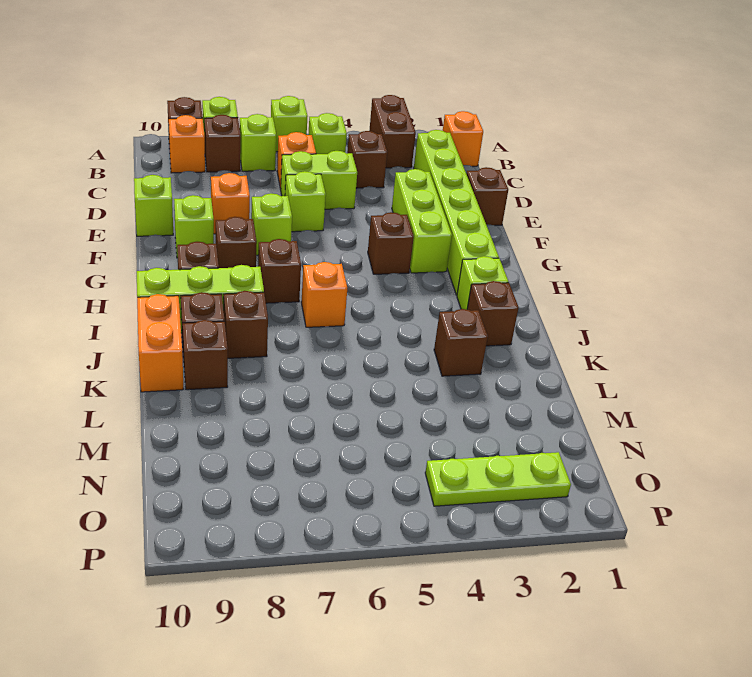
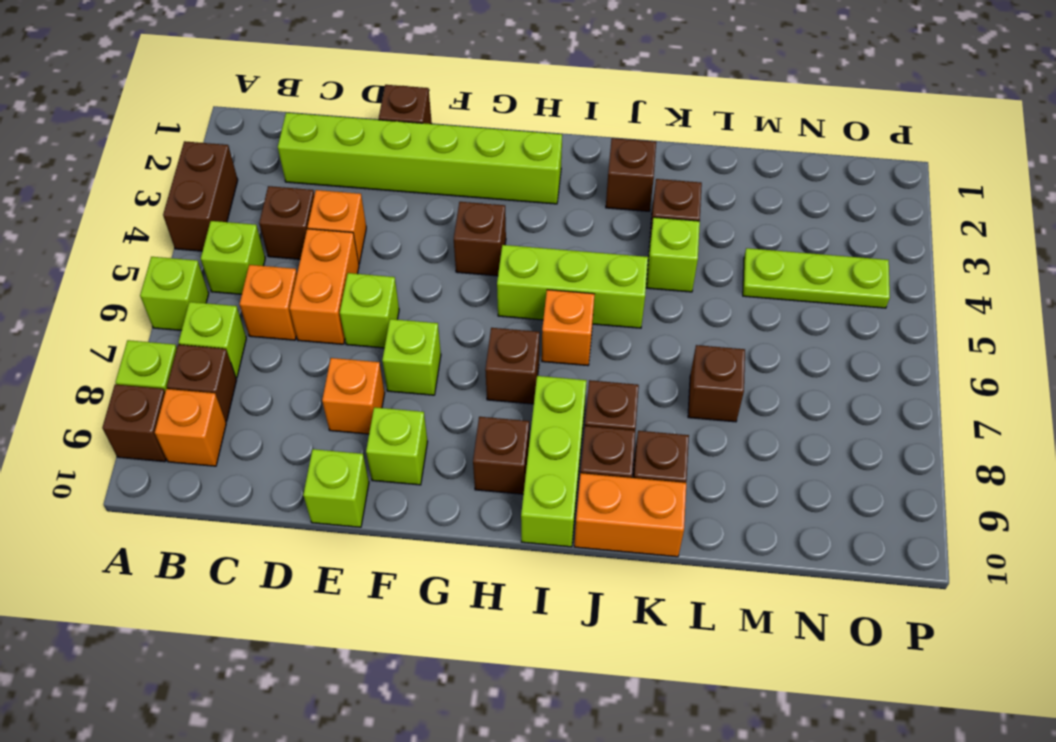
brown brick A3:B3 level 1 -> brown brick A3:A4 level 1
orange brick B1 level 1 -> orange brick D4 level 1
lime brick D5:D6 level 1 -> orange brick D5:D6 level 1
lime brick E3:G3 level 1 -> lime brick H5:J5 level 1
brown brick G8 level 1 -> brown brick L7 level 1
lime brick I2 level 1 -> lime brick K4 level 1
lime plate O2:O4 level 1 -> lime plate M4:O4 level 1

